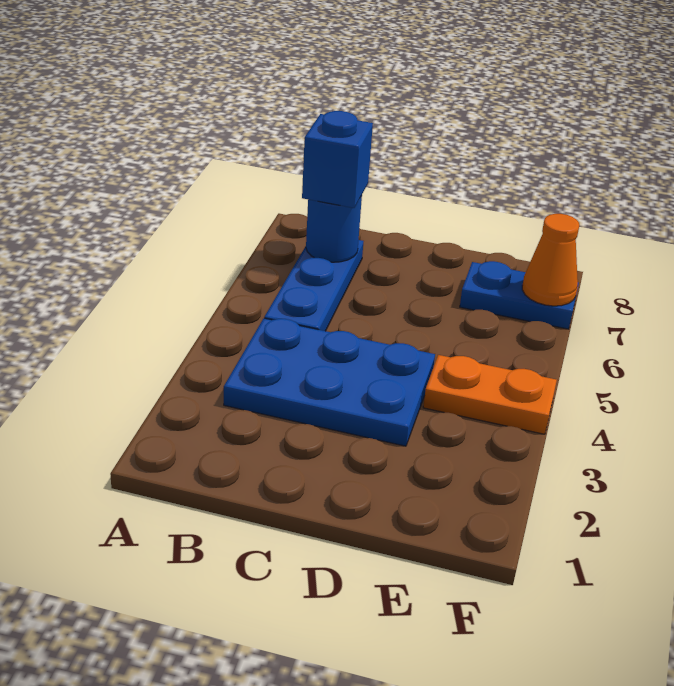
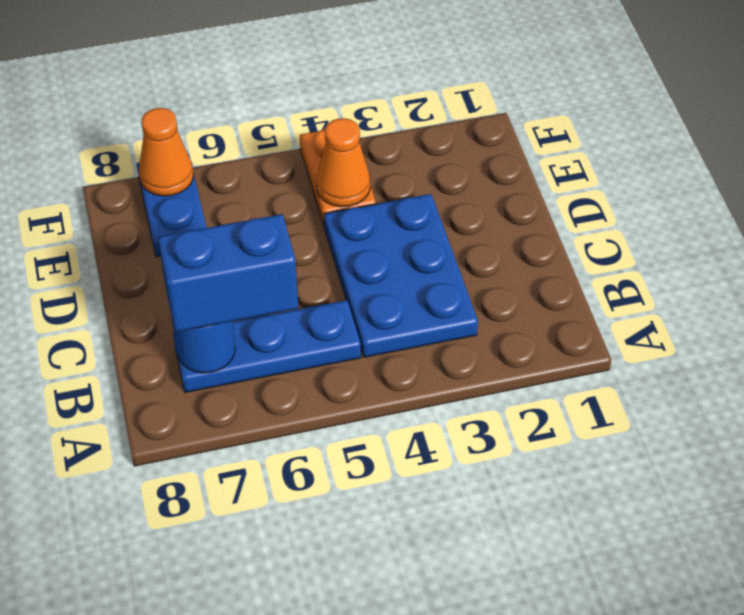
blue brick B7 level 3 -> blue brick B6:B7 level 3
none -> orange cone E4 level 2

